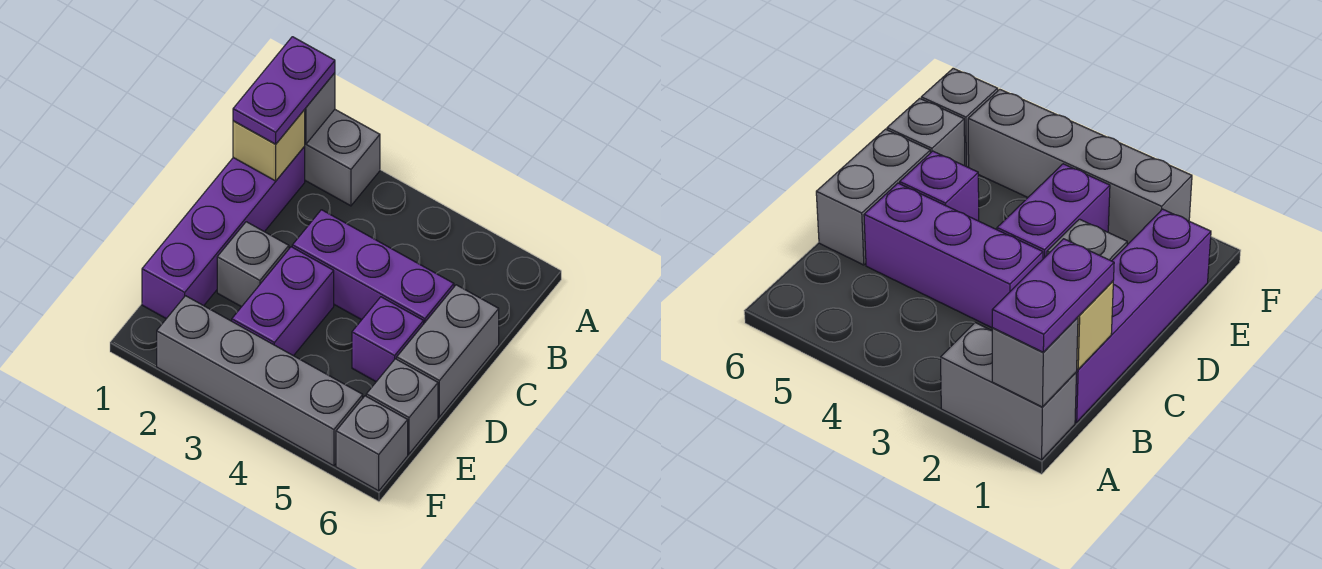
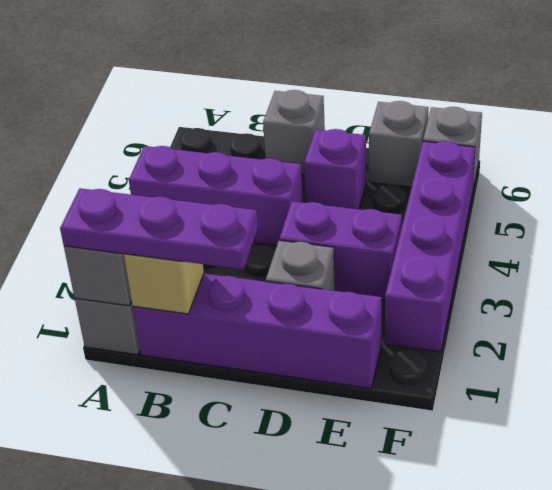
purple plate A1:B1 level 3 -> purple plate A1:C1 level 3
purple brick C3:C5 level 1 -> purple brick A4:C4 level 1
grey brick C6:D6 level 1 -> grey brick C6 level 1
grey brick F2:F5 level 1 -> purple brick F2:F5 level 1

